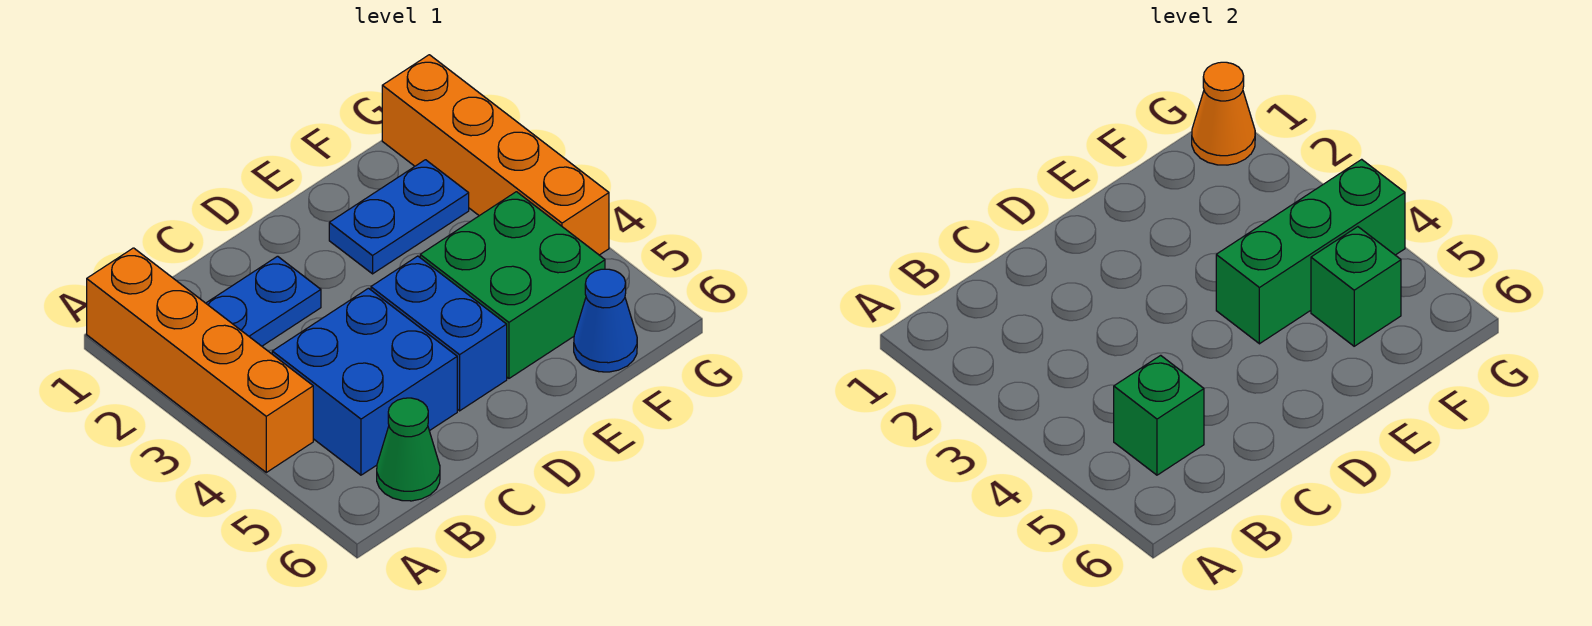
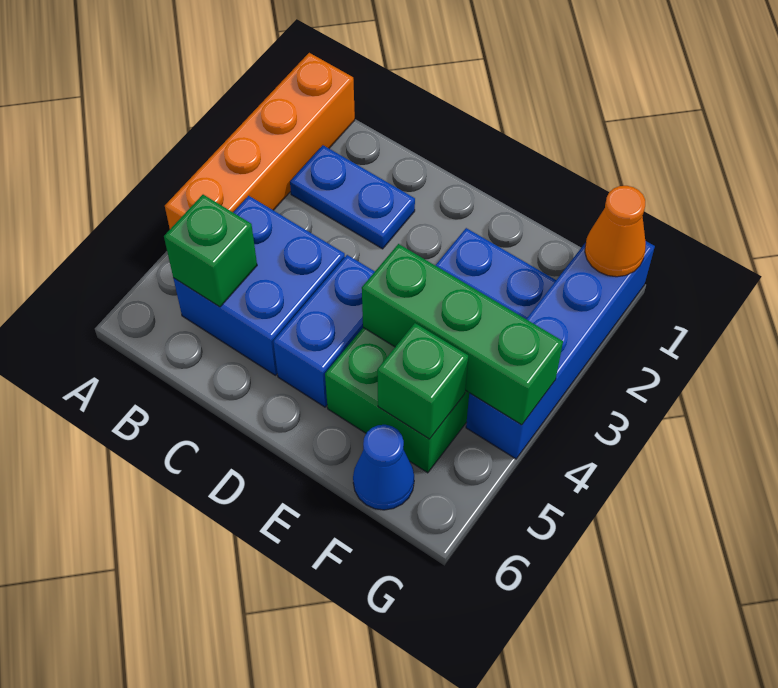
green cone B6 level 1 -> none
orange brick G1:G4 level 1 -> blue brick G1:G4 level 1

